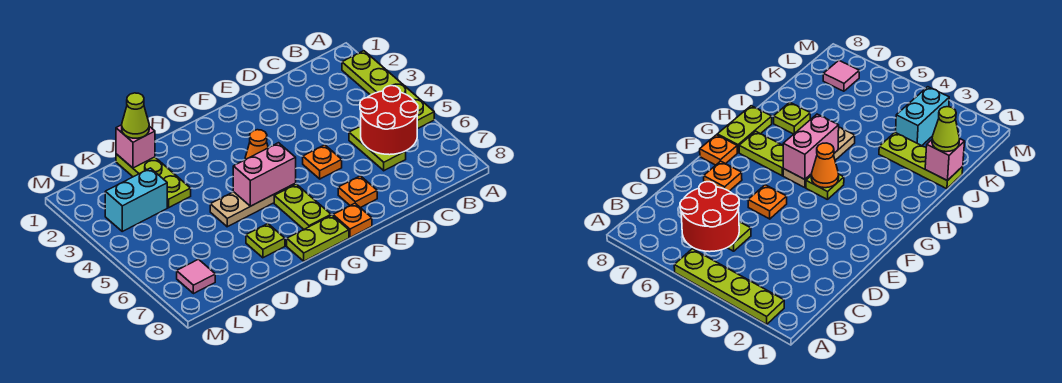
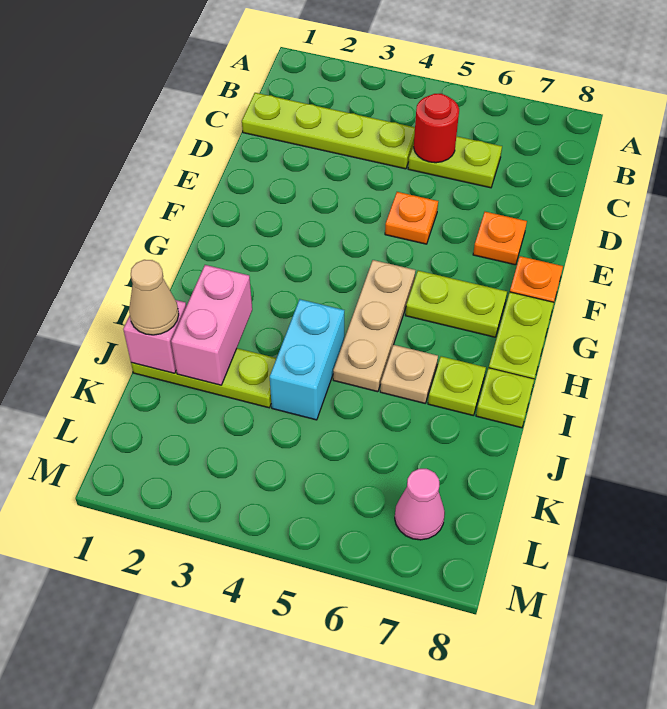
lime plate A2:A5 level 1 -> lime plate C1:C4 level 1
red round brick B5:C6 level 2 -> red round brick C5 level 2
lime plate G4 level 1 -> lime plate I8 level 1
orange cone G4 level 2 -> none
pink brick G5:H5 level 2 -> pink brick I2:J2 level 2
none -> tan plate I6 level 1
lime cone J1 level 3 -> tan cone J1 level 3
cyan brick K3:L3 level 1 -> cyan brick I4:J4 level 1
pink tile L7 level 1 -> pink cone L7 level 1

